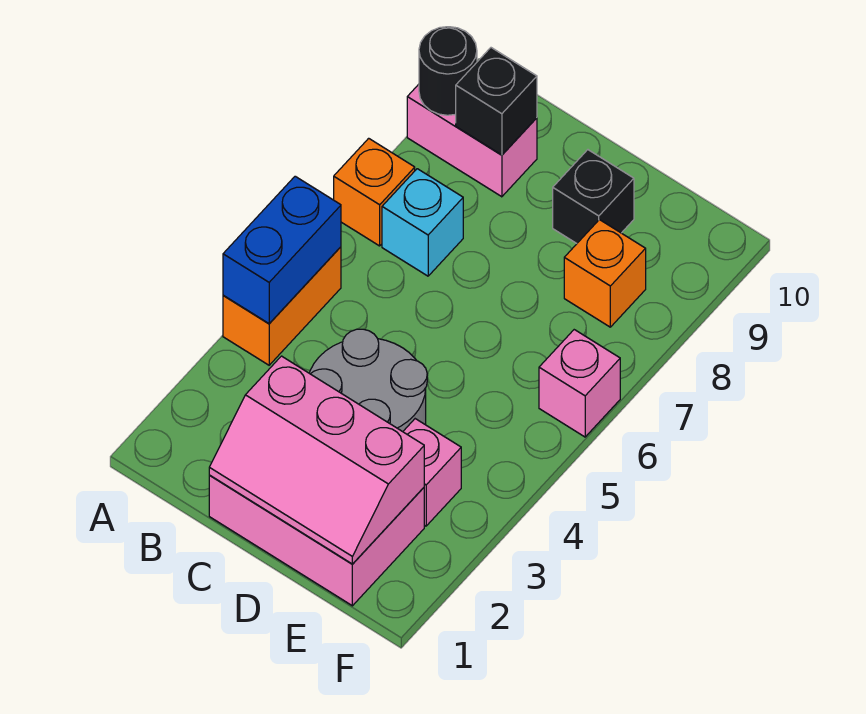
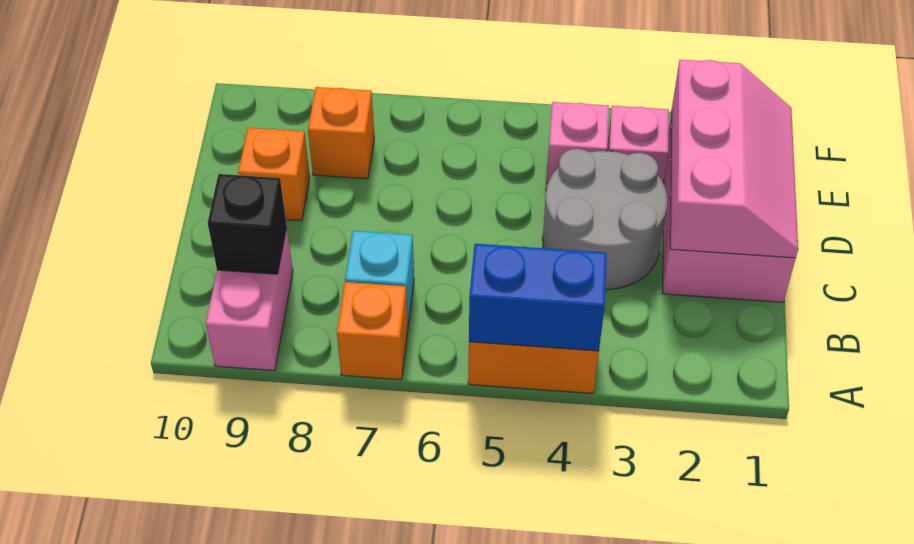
black round brick A9 level 2 -> none
black brick D9 level 1 -> orange brick D9 level 1
pink brick F6 level 1 -> pink brick E4 level 1

